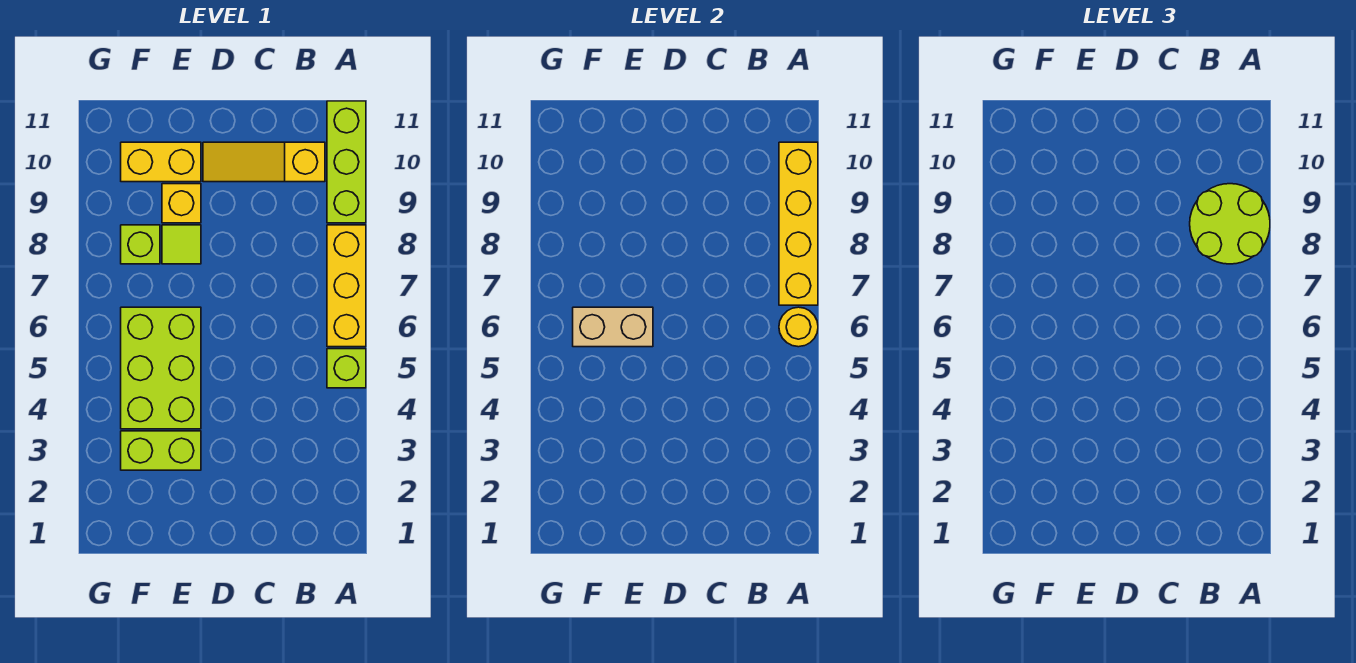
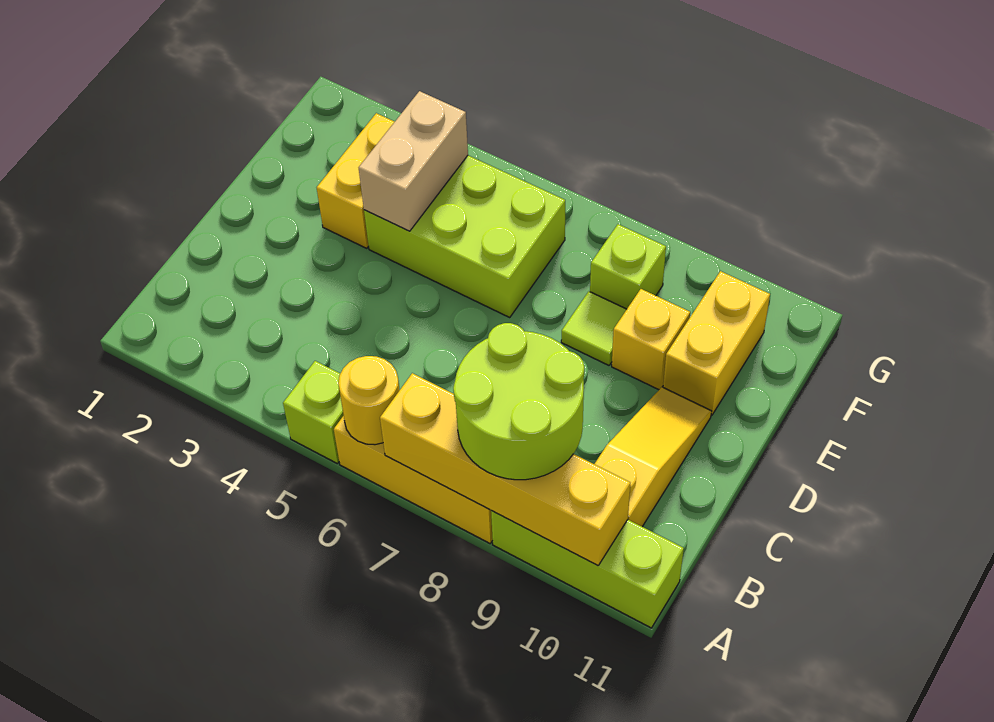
lime brick E3:F3 level 1 -> yellow brick E3:F3 level 1
tan brick E6:F6 level 2 -> tan brick E4:F4 level 2

